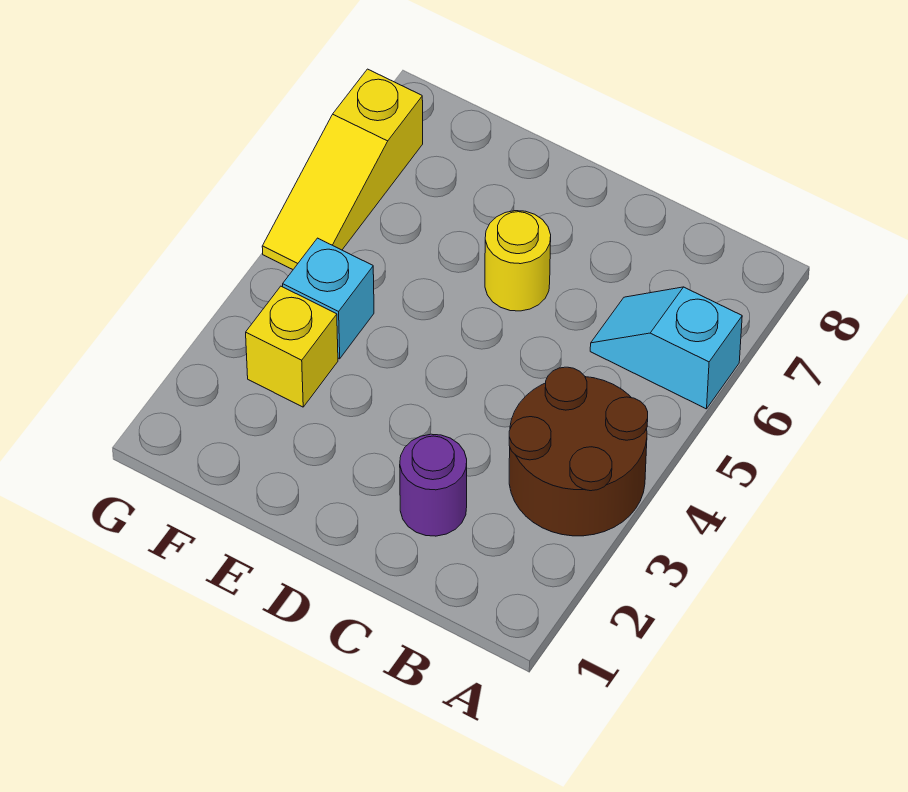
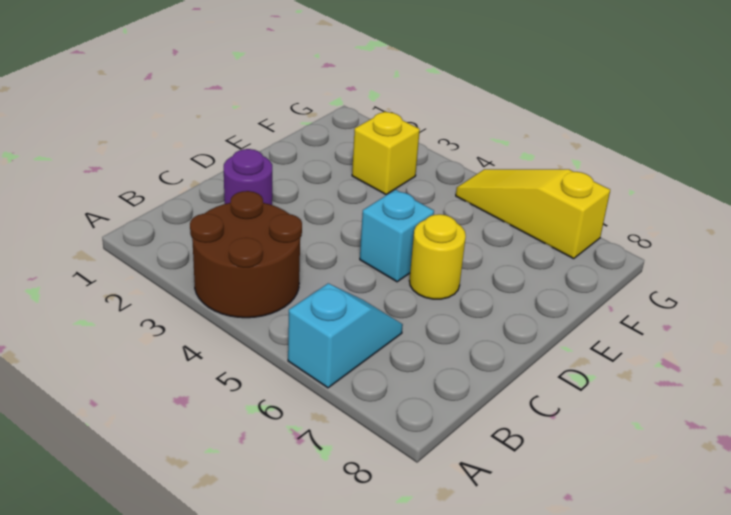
cyan brick F4 level 1 -> cyan brick D5 level 1

